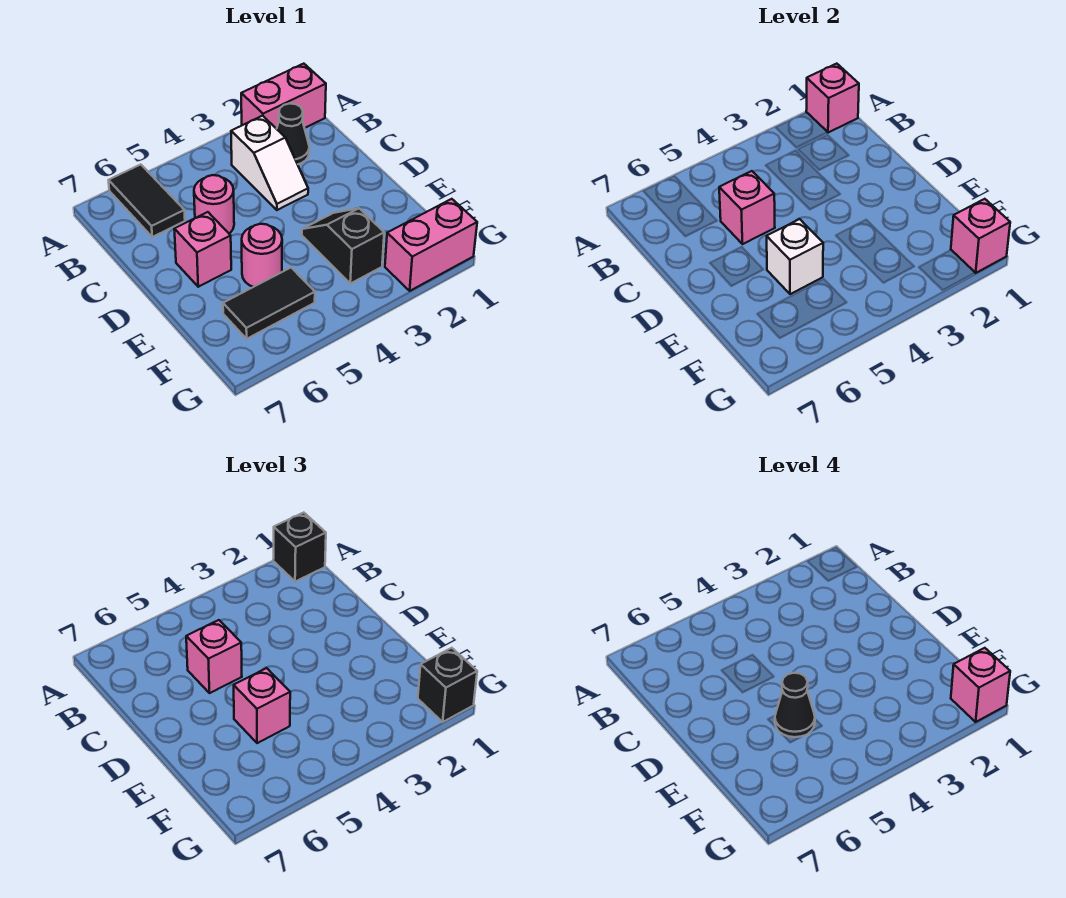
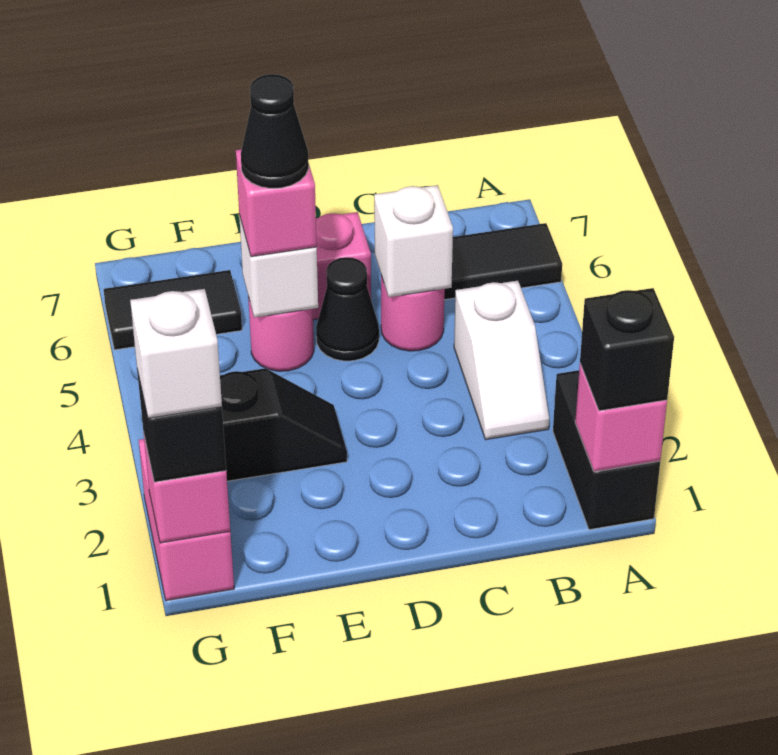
pink brick A1:A2 level 1 -> black brick A1:A2 level 1
black cone B2 level 1 -> black cone D5 level 1
white slope B3:C3 level 1 top B -> white slope B3:B4 level 1 top 4
pink brick C5 level 2 -> white brick C5 level 2
pink brick C5 level 3 -> none
black tile F5:F6 level 1 -> black tile F6:G6 level 1
pink brick G1 level 4 -> white brick G1 level 4

